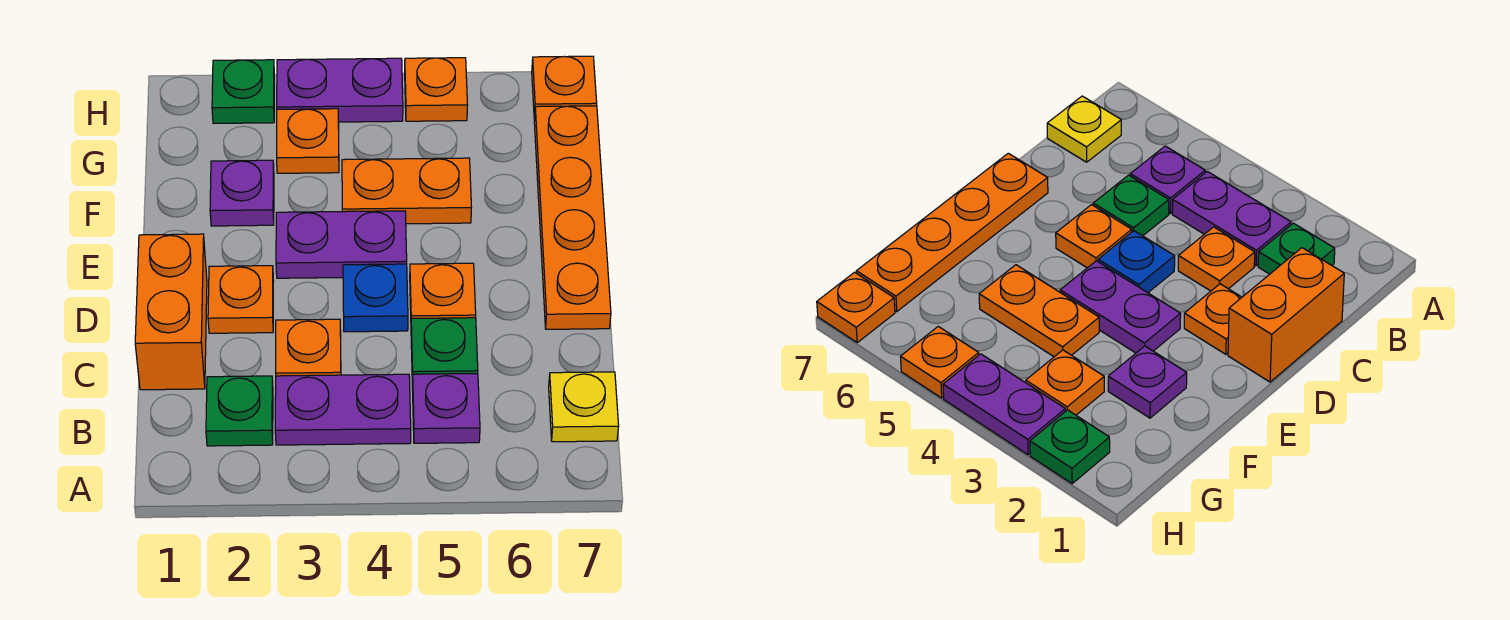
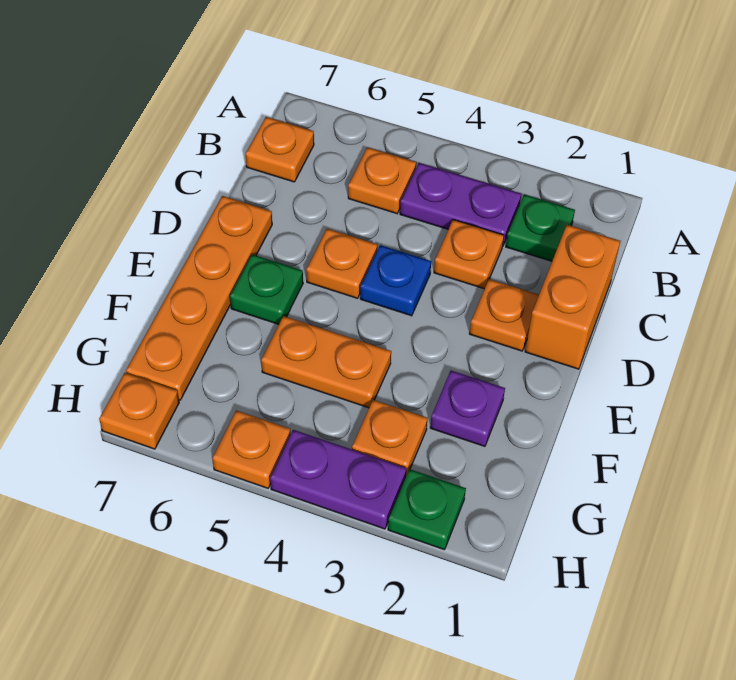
purple plate B5 level 1 -> orange plate B5 level 1
yellow plate B7 level 1 -> orange plate B7 level 1
green plate C5 level 1 -> green plate E6 level 1
purple plate E3:E4 level 1 -> none

